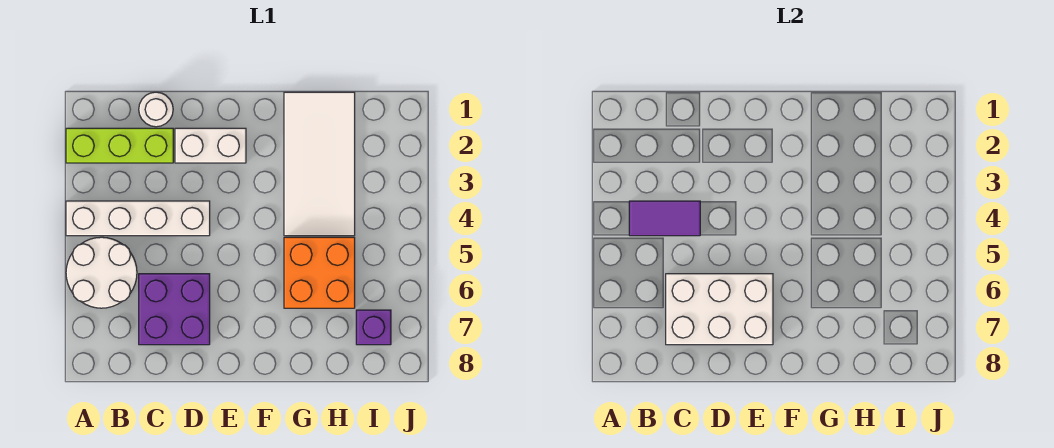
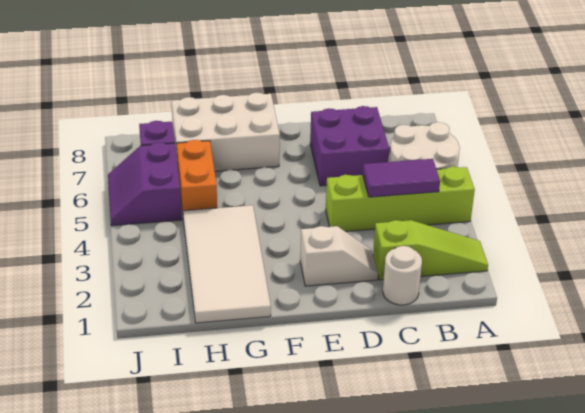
lime brick A2:C2 level 1 -> lime slope A2:C2 level 1 top C
white brick A4:D4 level 1 -> lime brick A4:D4 level 1
white brick C6:E7 level 2 -> white brick F7:H8 level 1
white brick D2:E2 level 1 -> white slope D2:E2 level 1 top E
orange brick G5:H6 level 1 -> orange brick H5:H6 level 1
none -> purple slope I5:J6 level 1 top I

